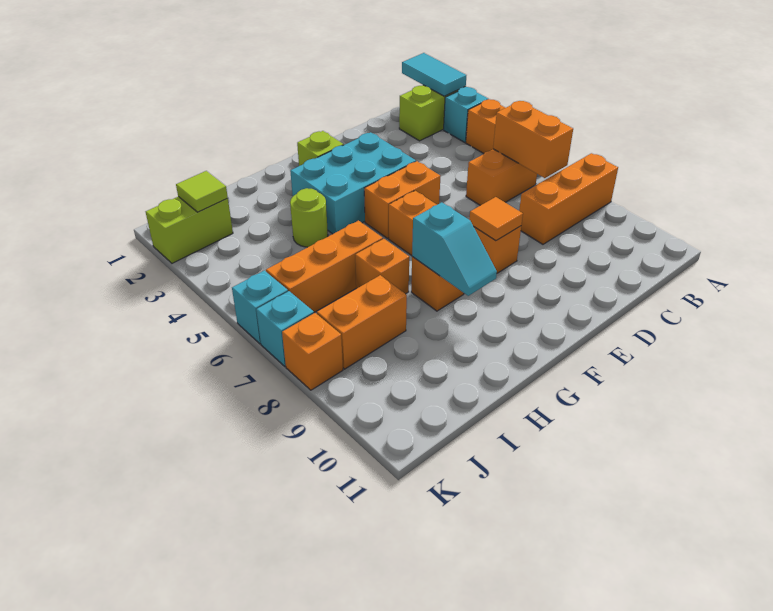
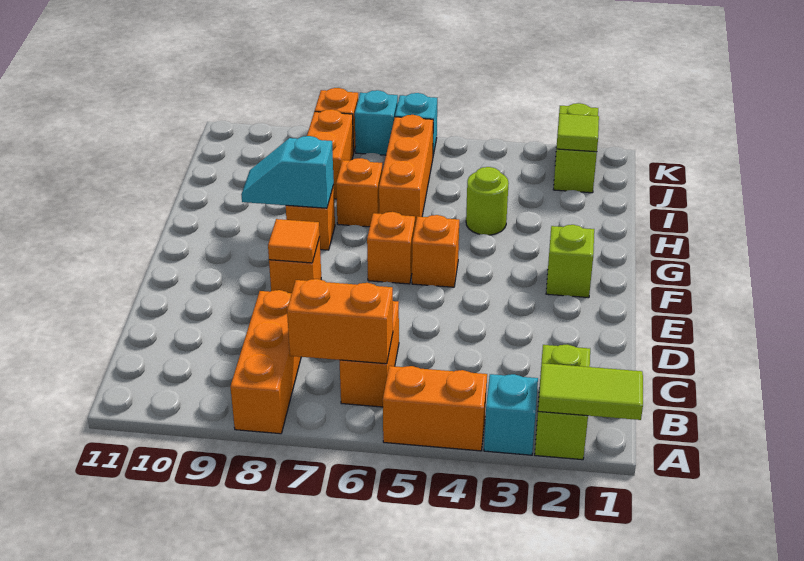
cyan tile A1:A2 level 2 -> lime tile A1:A2 level 2
cyan brick E3:G4 level 1 -> none
orange brick E5:F5 level 1 -> orange brick F5 level 1

